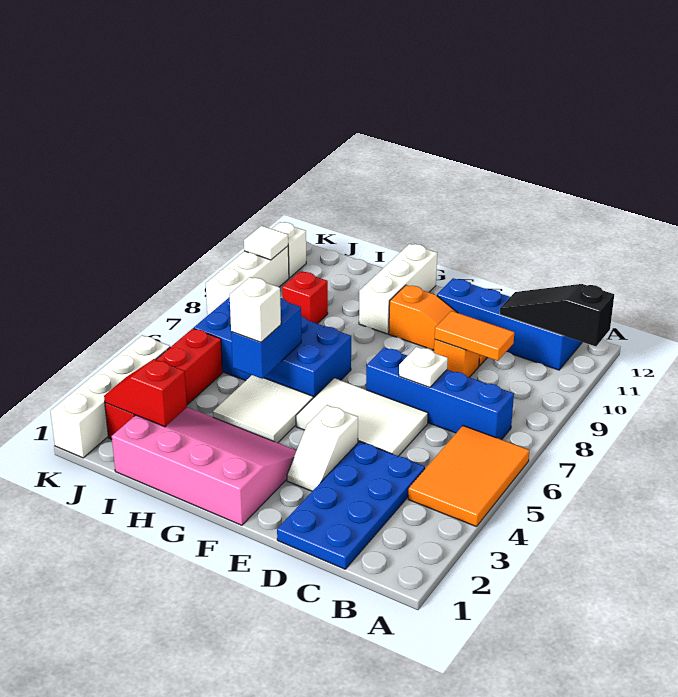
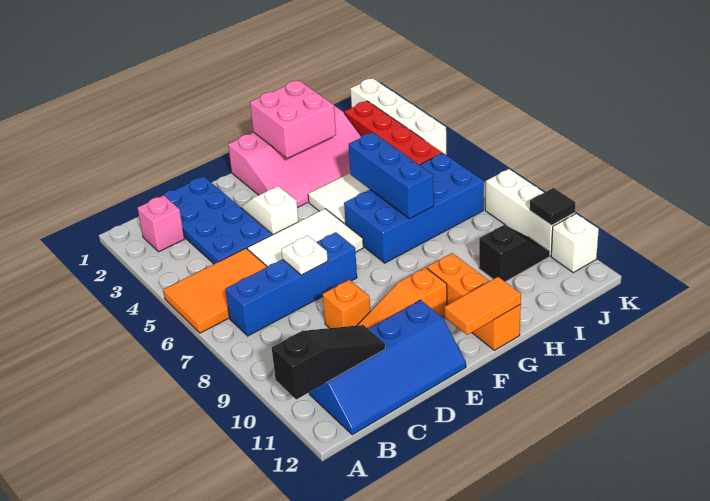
orange tile A4:B6 level 1 -> orange tile A5:C6 level 1
none -> pink brick B2 level 1
orange tile C9:D9 level 2 -> orange tile F12:G12 level 2
none -> pink brick G1:H2 level 2
white brick G10:G12 level 1 -> orange brick G10:G12 level 1
blue brick H5:H6 level 2 -> blue brick H5:H7 level 2
white brick H5 level 3 -> none
red slope I2:J2 level 2 top I -> none
red brick I9 level 1 -> none
none -> black slope I10:J10 level 1 top I
white tile K10 level 2 -> black tile K10 level 2

